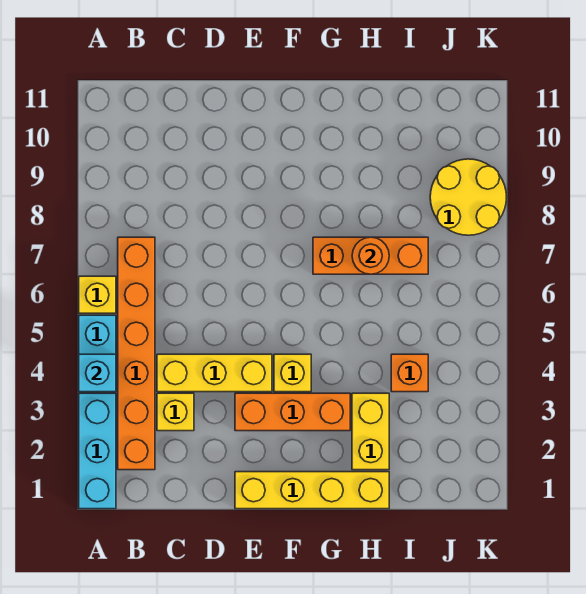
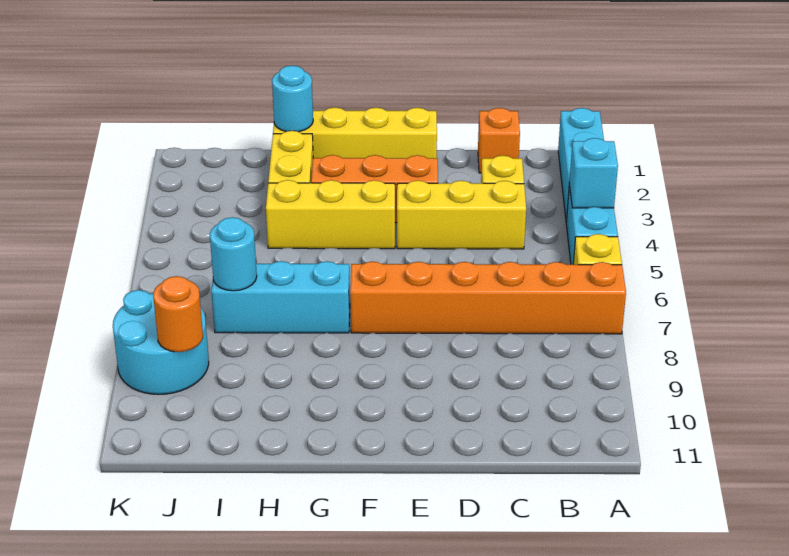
orange brick B2:B7 level 1 -> orange brick A7:F7 level 1
yellow brick F4 level 1 -> yellow brick F4:H4 level 1
orange brick G7:I7 level 1 -> cyan brick G7:I7 level 1
none -> cyan round brick H1 level 2
orange round brick H7 level 2 -> orange round brick J9 level 2
orange brick I4 level 1 -> orange brick C1 level 1
none -> cyan round brick I7 level 2
yellow round brick J8:K9 level 1 -> cyan round brick J8:K9 level 1

